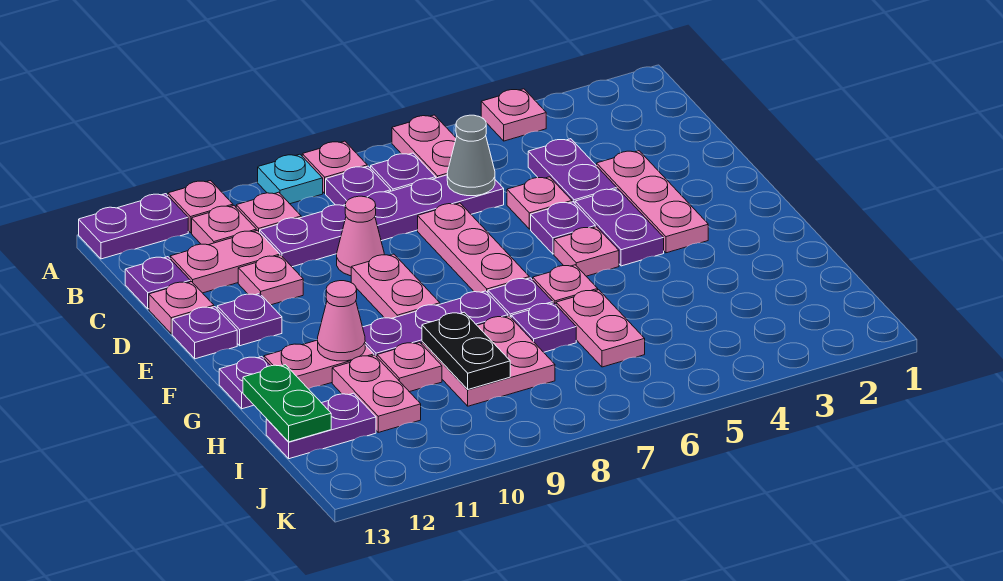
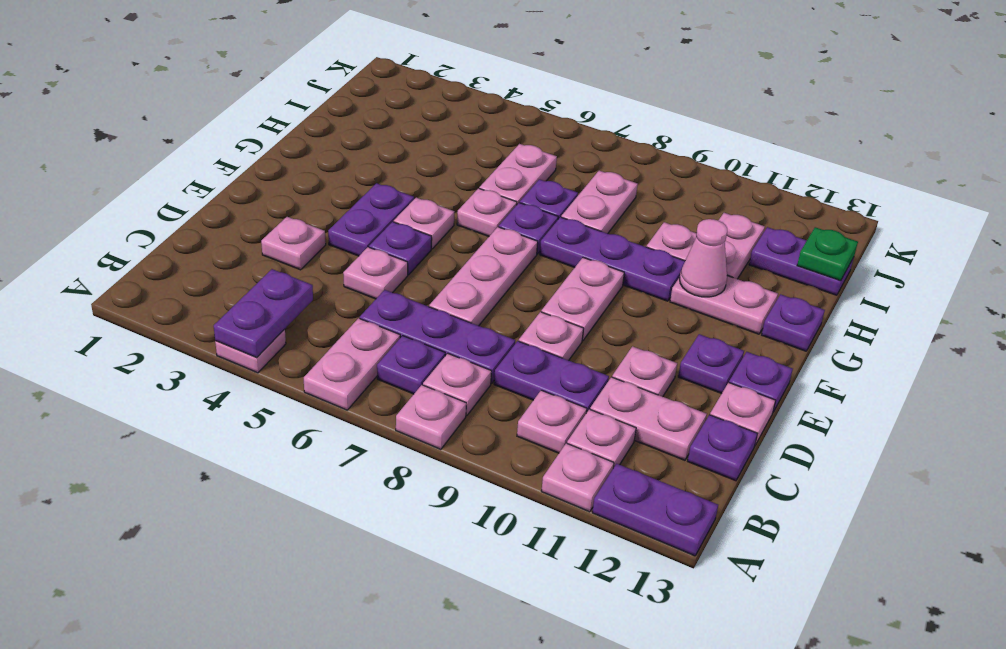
cyan plate A9 level 1 -> none
purple plate B8 level 1 -> pink plate B8 level 1
purple plate C4:D4 level 1 -> purple plate A4:B4 level 2
grey cone C6 level 2 -> none
pink plate D3:F3 level 1 -> pink plate D3 level 1
pink cone D9 level 1 -> pink plate D9 level 1
pink plate H8:I9 level 1 -> pink plate H8:I8 level 1
black plate H9:I9 level 2 -> none
green plate H13:I13 level 2 -> green plate I13 level 2

